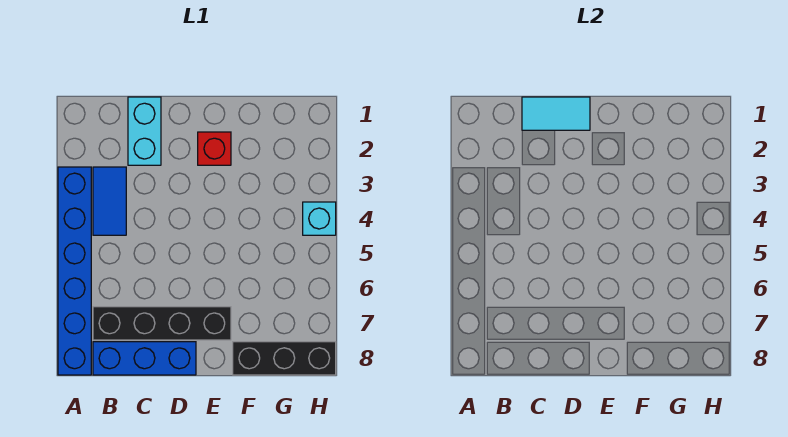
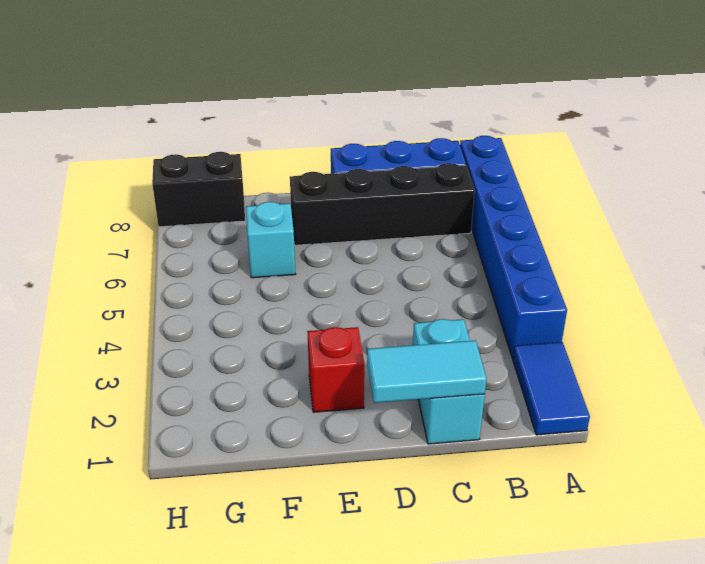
blue tile B3:B4 level 1 -> blue tile A1:A2 level 1
black brick F8:H8 level 1 -> black brick G8:H8 level 1
cyan brick H4 level 1 -> cyan brick F6 level 1

